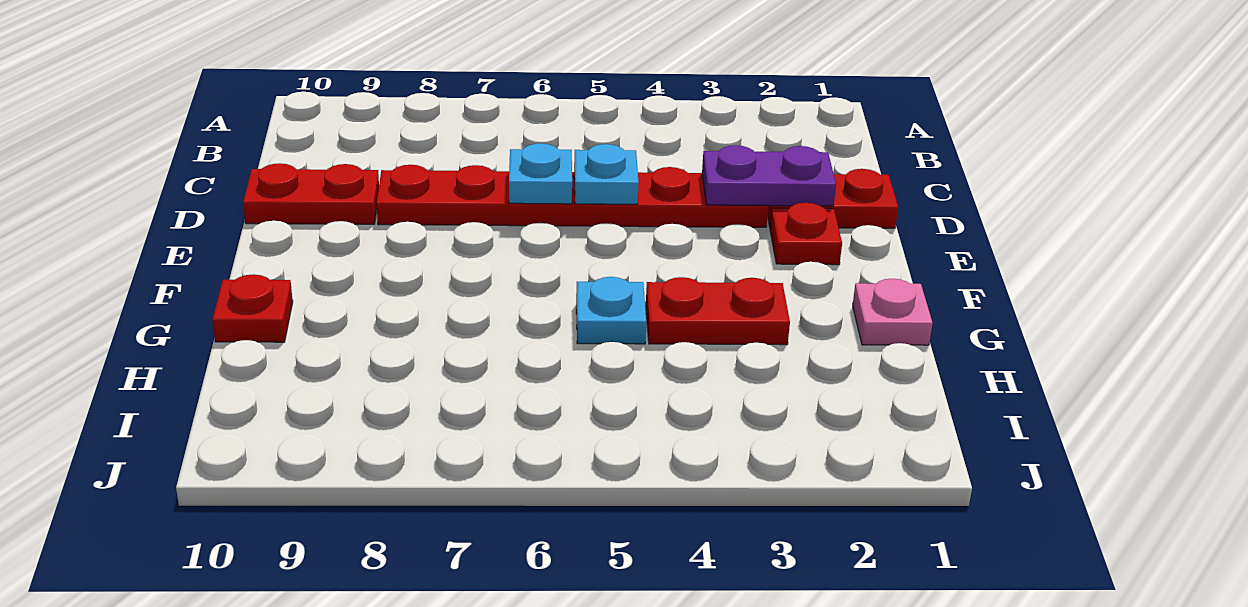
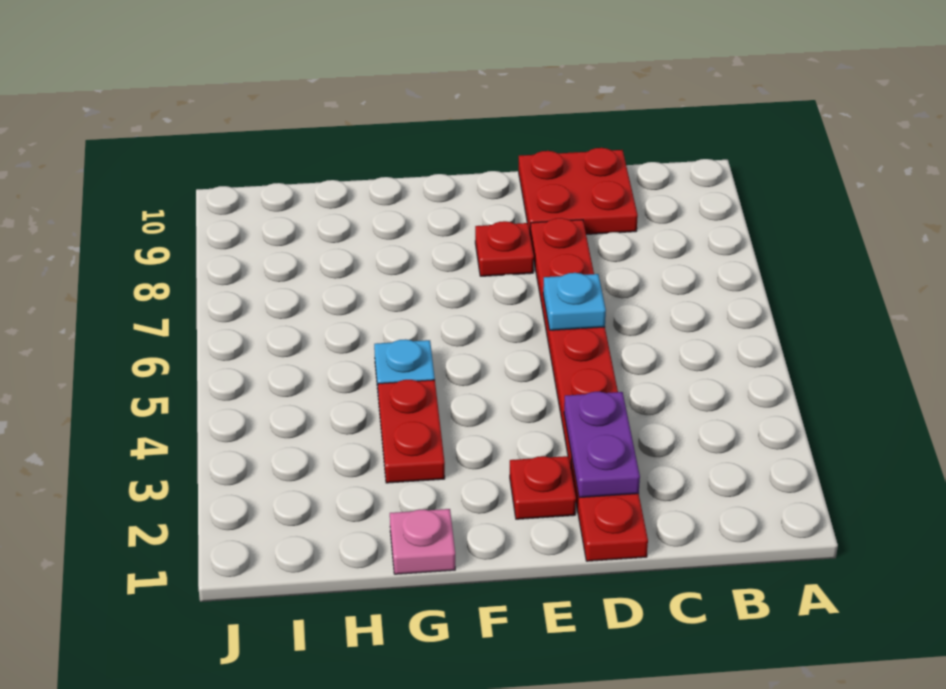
cyan plate D5 level 2 -> none
red plate D9:D10 level 1 -> red plate C9:D10 level 1
red plate G10 level 1 -> red plate E8 level 1

